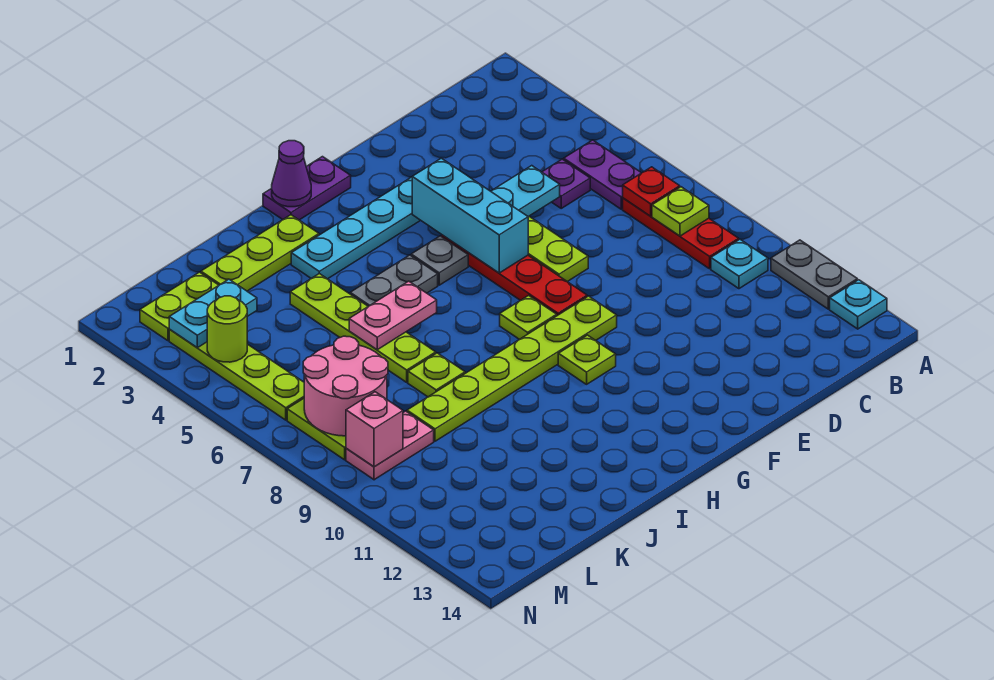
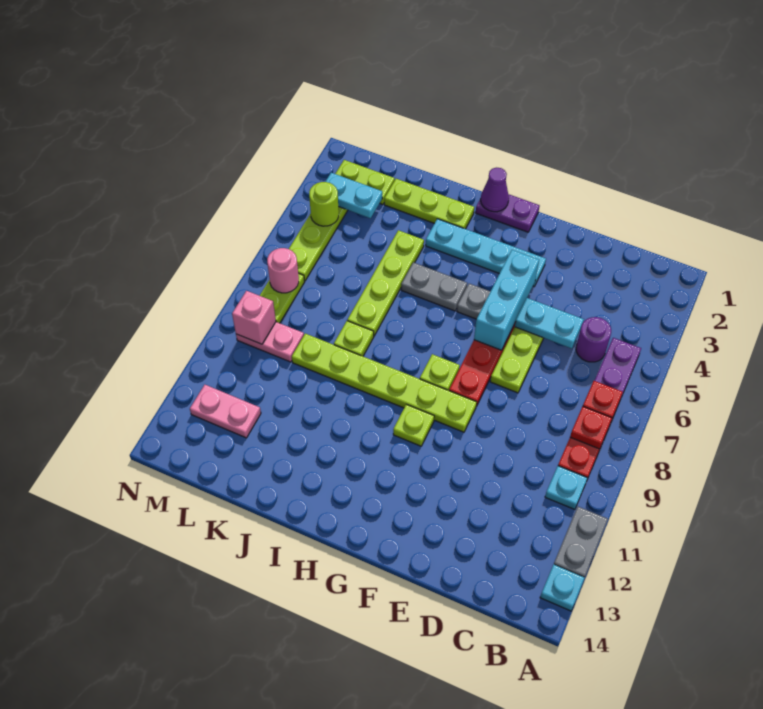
lime plate B8 level 2 -> red plate B8 level 2
purple plate C5 level 1 -> purple round brick C5 level 1
pink plate I6:J6 level 2 -> pink plate L12:M12 level 1
pink round brick L7:M8 level 2 -> pink round brick M7 level 2

